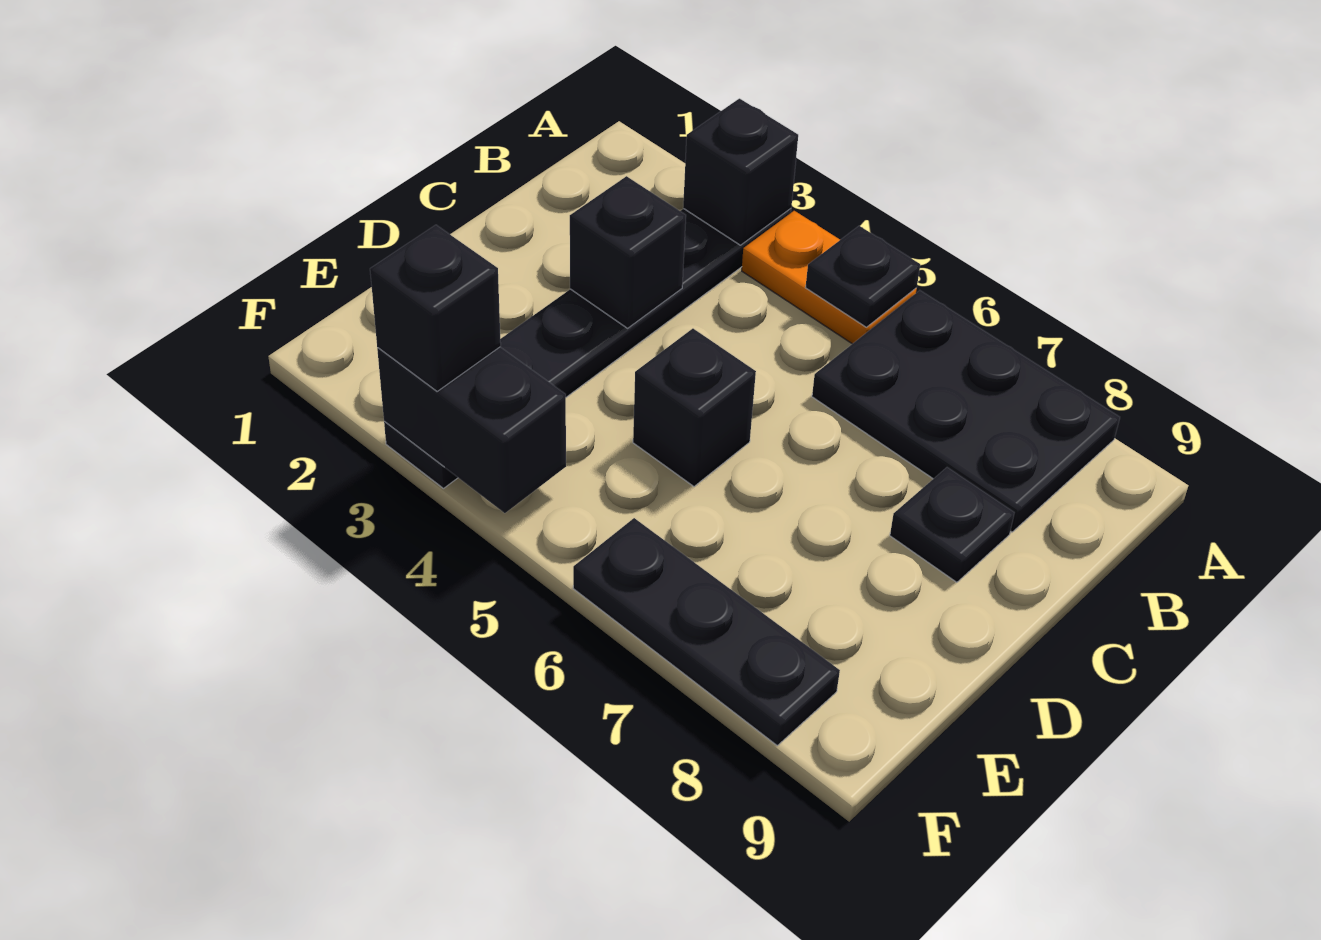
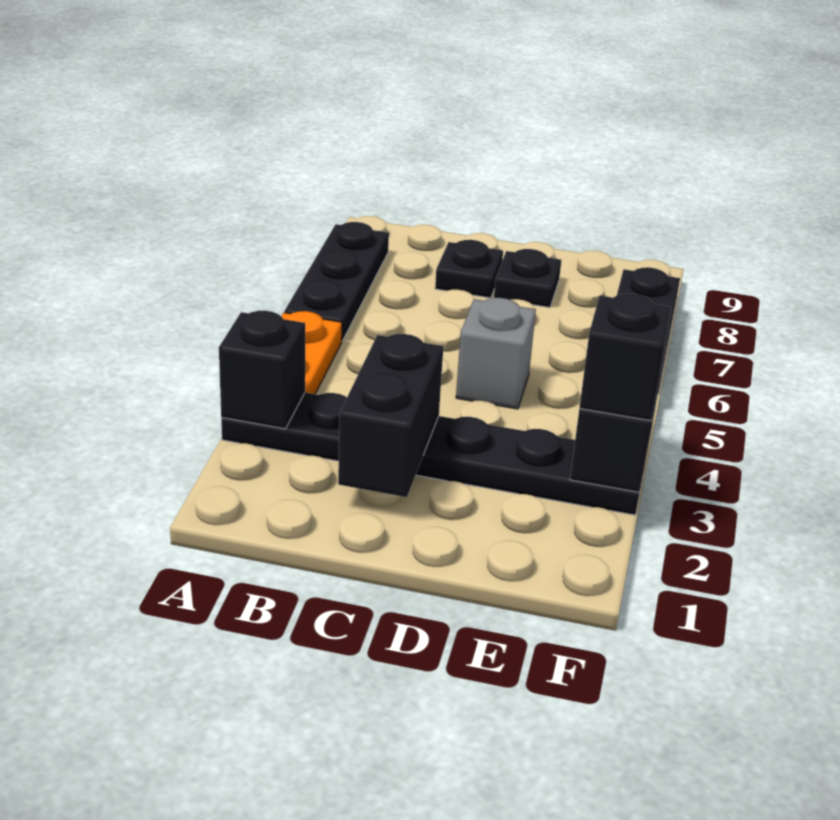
black plate A5 level 2 -> black plate D8 level 1
black plate A6:B8 level 1 -> black plate A6:A8 level 1
black brick C3 level 2 -> black brick C2:C3 level 2
black brick D5 level 1 -> grey brick D5 level 1

